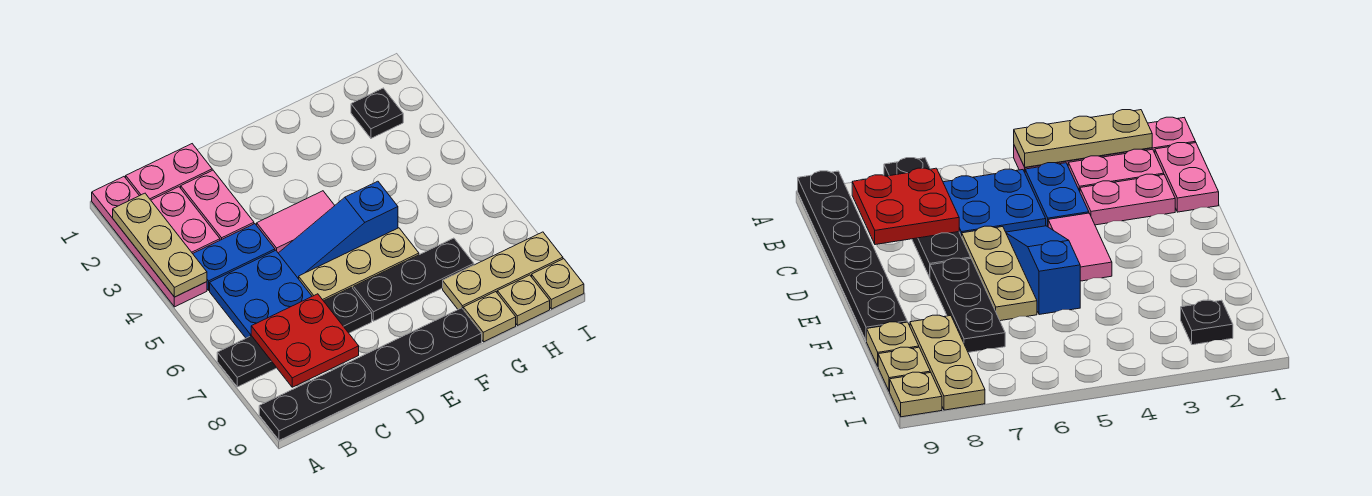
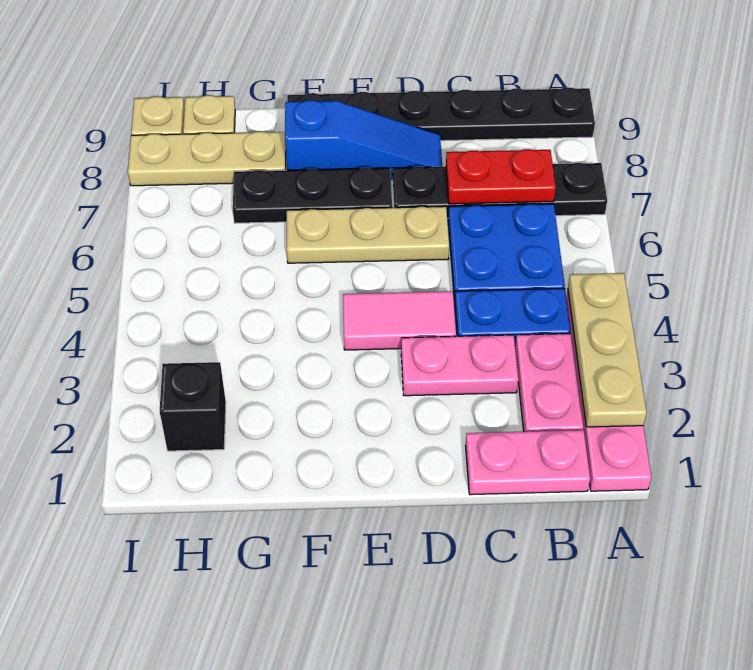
red plate B7:C8 level 2 -> red plate B7:C7 level 2
pink plate C2:C3 level 1 -> pink plate C3:D3 level 1
blue slope D5:F5 level 1 top F -> blue slope D8:F8 level 1 top F
tan plate G9 level 1 -> none
black plate H2 level 1 -> black brick H2 level 1

